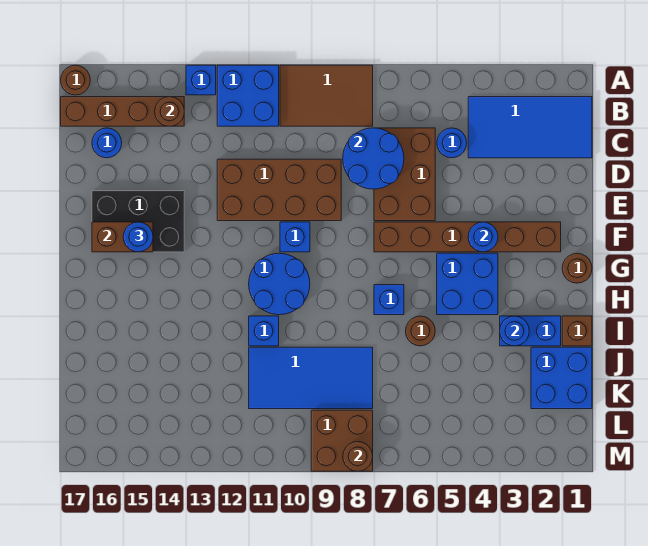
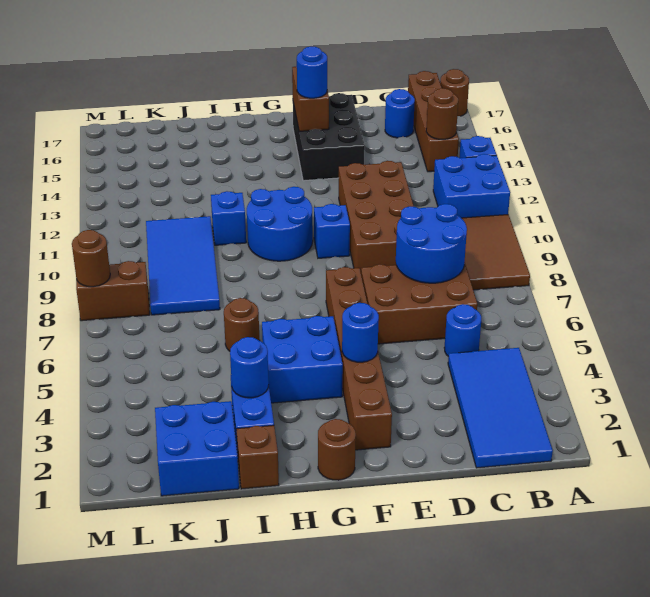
blue brick H7 level 1 -> none
brown brick L8:M9 level 1 -> brown brick L8:M8 level 1

